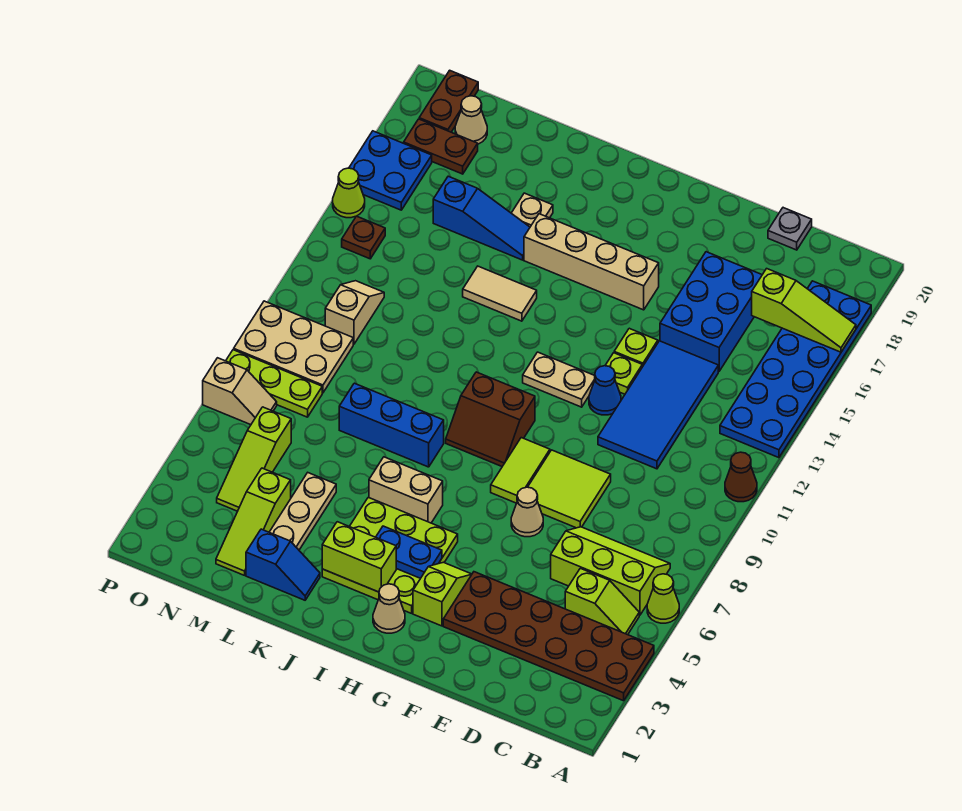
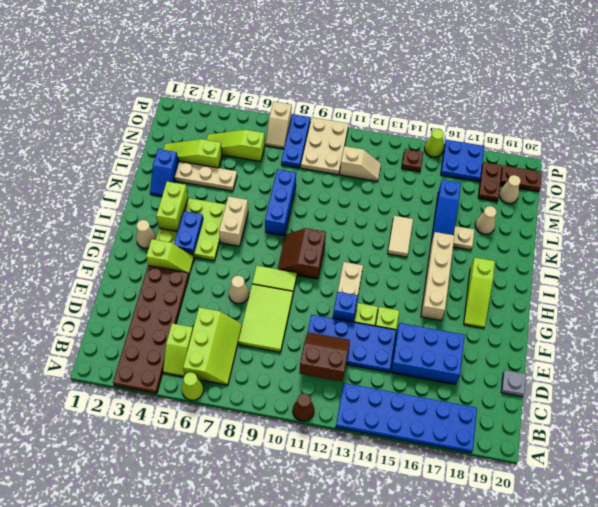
lime slope A17:C17 level 2 top C -> lime slope G18:I18 level 1 top I
none -> brown slope C11:D12 level 2 top C
blue tile D11:E14 level 1 -> blue plate D11:E14 level 1
lime tile E8:F9 level 1 -> lime tile D8:F9 level 1
blue cone F12 level 1 -> blue brick F12 level 1
none -> tan cone L18 level 1
lime plate N8:P8 level 1 -> blue plate N8:P8 level 1

